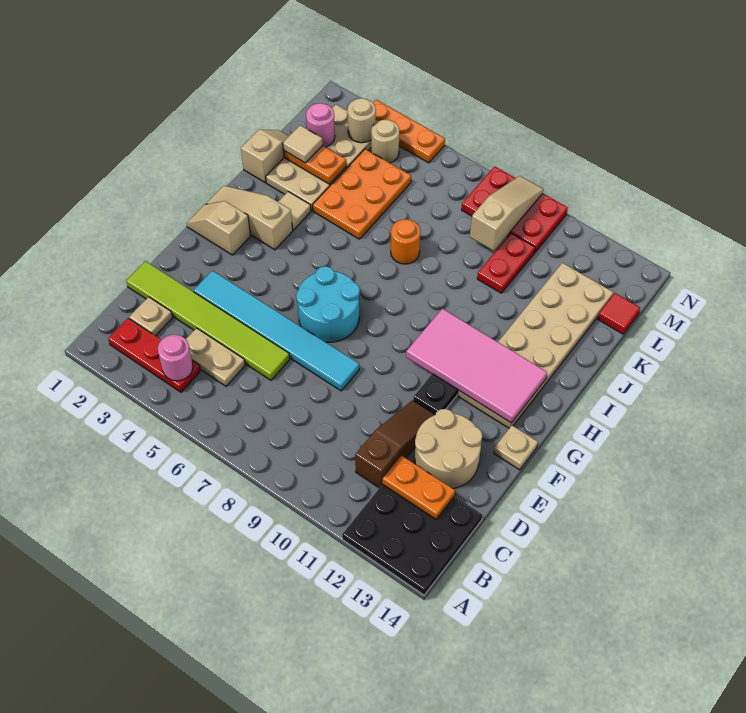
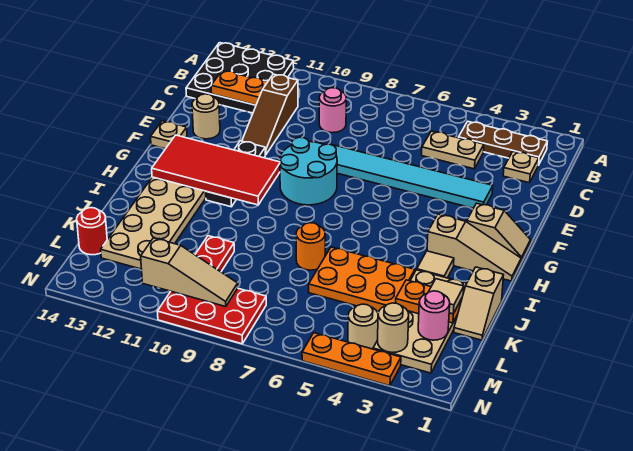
red plate B2:B4 level 1 -> brown plate B2:B4 level 1
pink round brick B4 level 2 -> pink round brick C9 level 1
lime tile D1:D6 level 1 -> none
tan round brick D12:E13 level 1 -> tan round brick E13 level 1
cyan round brick F6:G7 level 1 -> cyan round brick F8:G9 level 1
pink tile G10:H13 level 2 -> red tile G10:H13 level 2
orange plate J4:L5 level 1 -> orange plate J4:K6 level 1
tan slope L9:N9 level 2 top L -> tan slope M9:M11 level 2 top 11
red tile L14 level 1 -> red round brick L14 level 1

